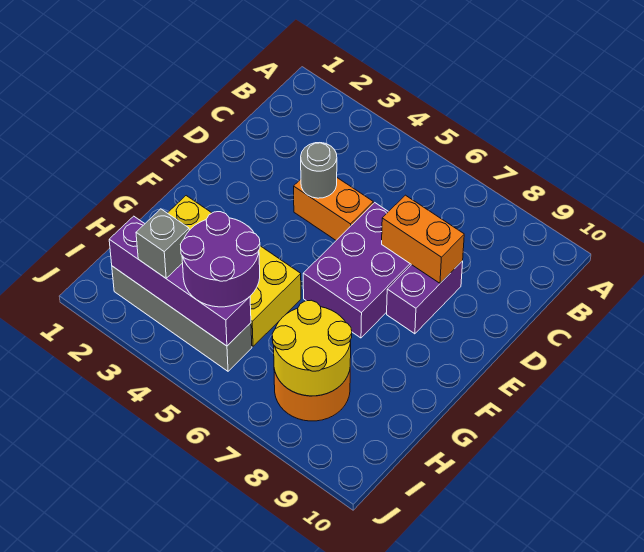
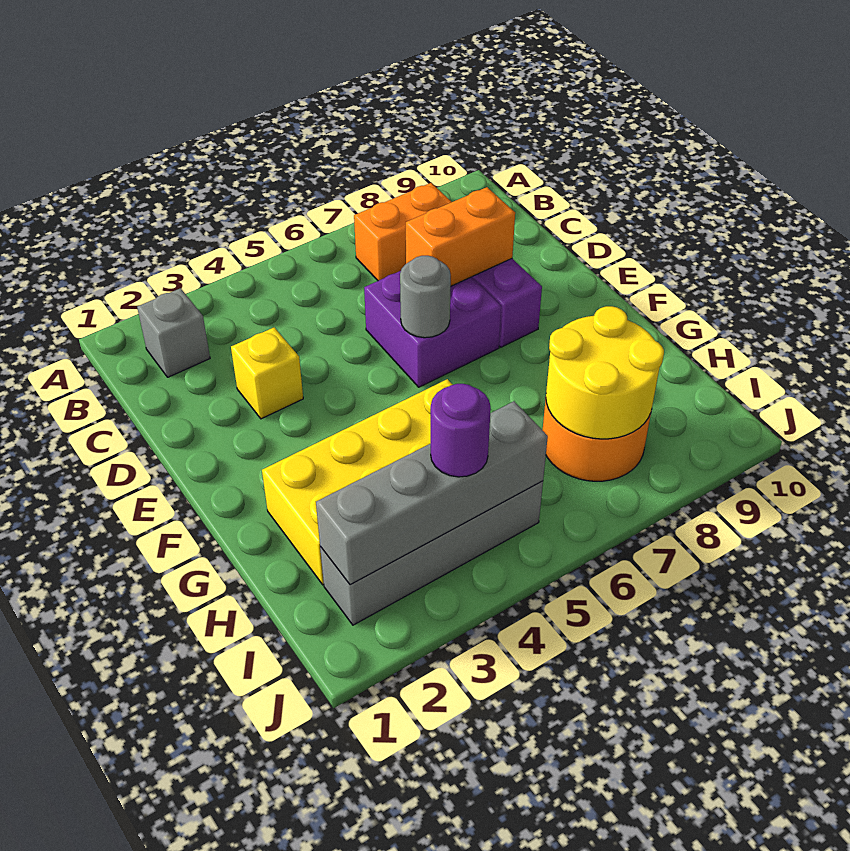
none -> yellow brick D3 level 1
orange brick D4:D5 level 1 -> orange brick B7:B8 level 1
grey round brick D4 level 2 -> grey round brick E6 level 2
purple brick D6:F7 level 1 -> purple brick D6:E7 level 1
purple round brick H4:I5 level 3 -> purple round brick I4 level 3
purple brick I2:I5 level 2 -> grey brick I2:I5 level 2
grey brick I3 level 3 -> grey brick B2 level 1

